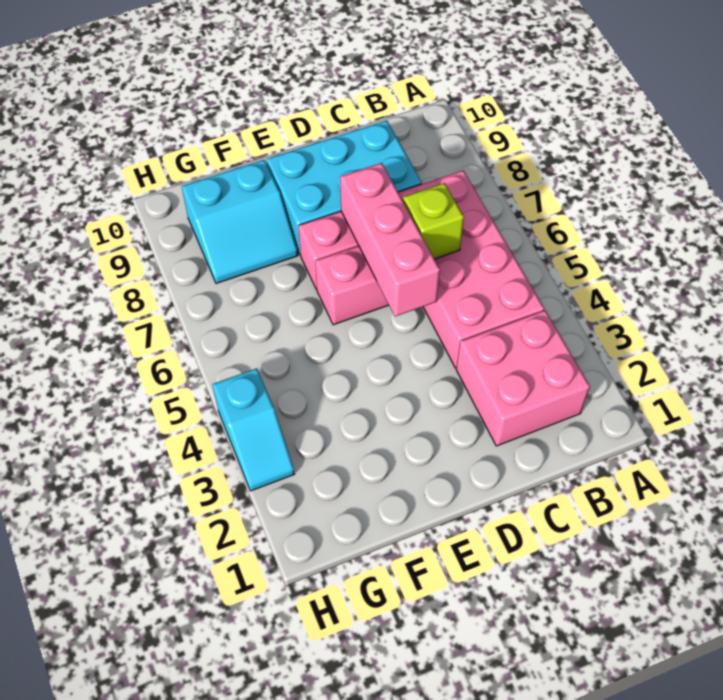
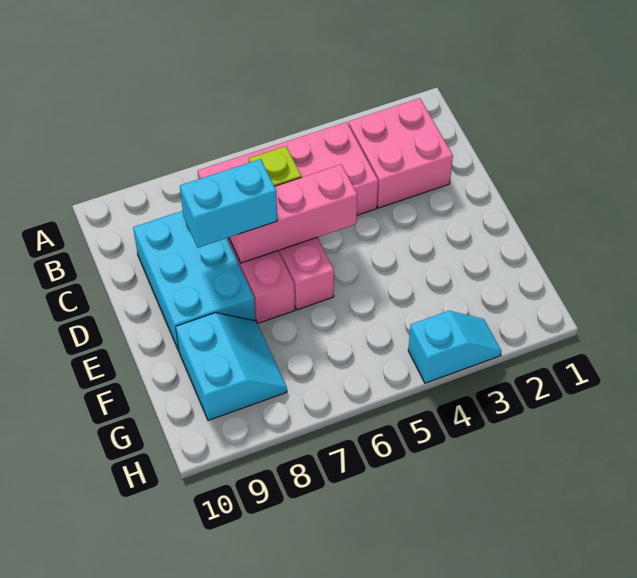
none -> cyan brick D7:D8 level 3

